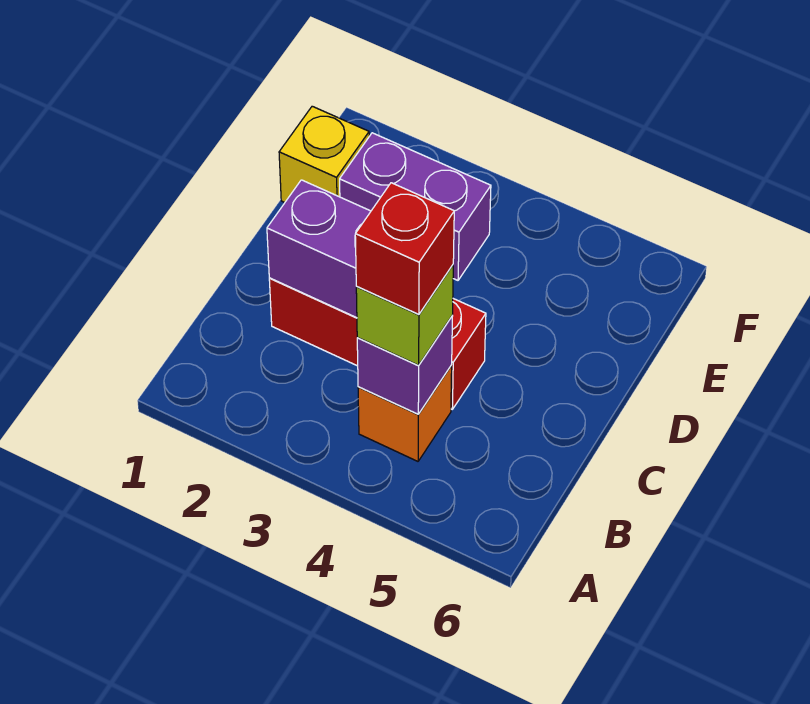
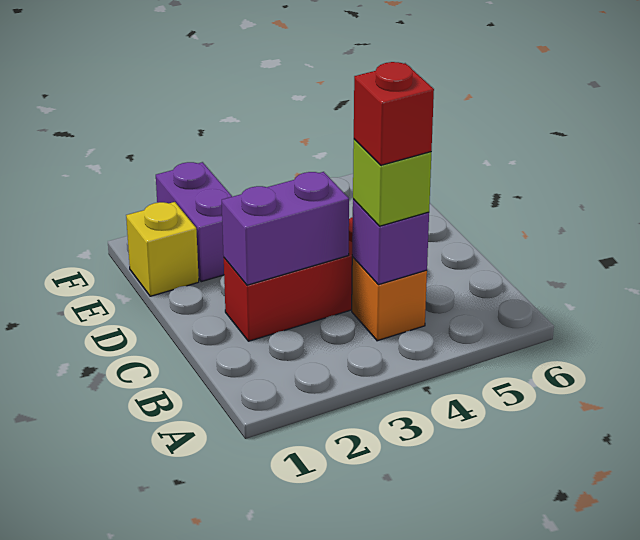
purple brick E2:E3 level 1 -> purple brick E2:F2 level 1

